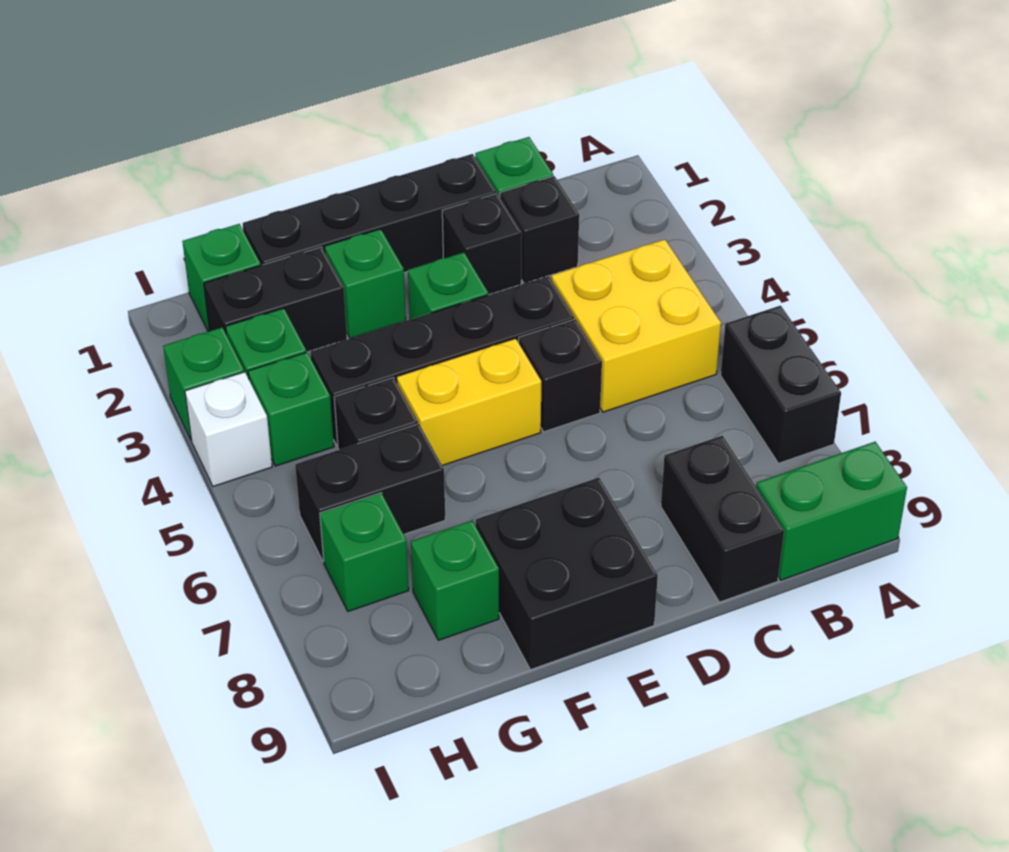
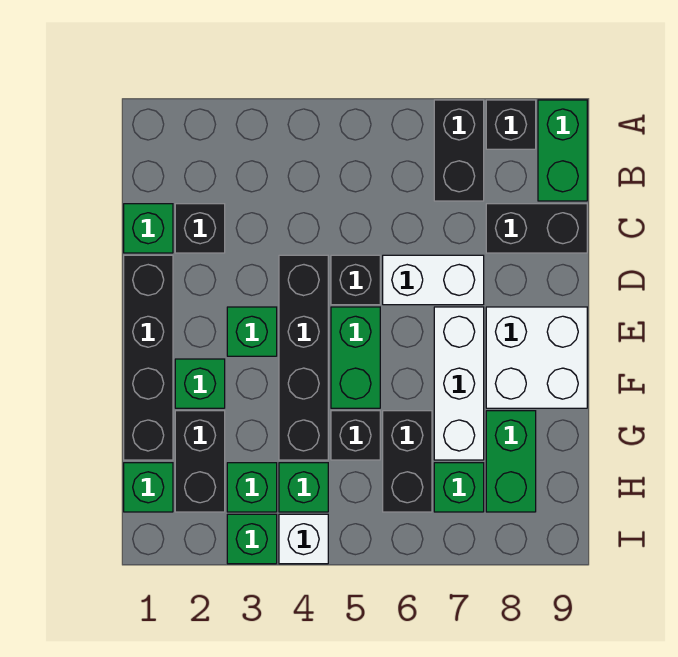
black brick A6:A7 level 1 -> black brick A7:B7 level 1
yellow brick B4:C5 level 1 -> none
black brick D2 level 1 -> black brick A8 level 1
none -> white brick D6:D7 level 1
yellow brick E5:F5 level 1 -> green brick E5:F5 level 1
none -> white brick E7:G7 level 1
black brick E8:F9 level 1 -> white brick E8:F9 level 1
green brick G8 level 1 -> green brick G8:H8 level 1

